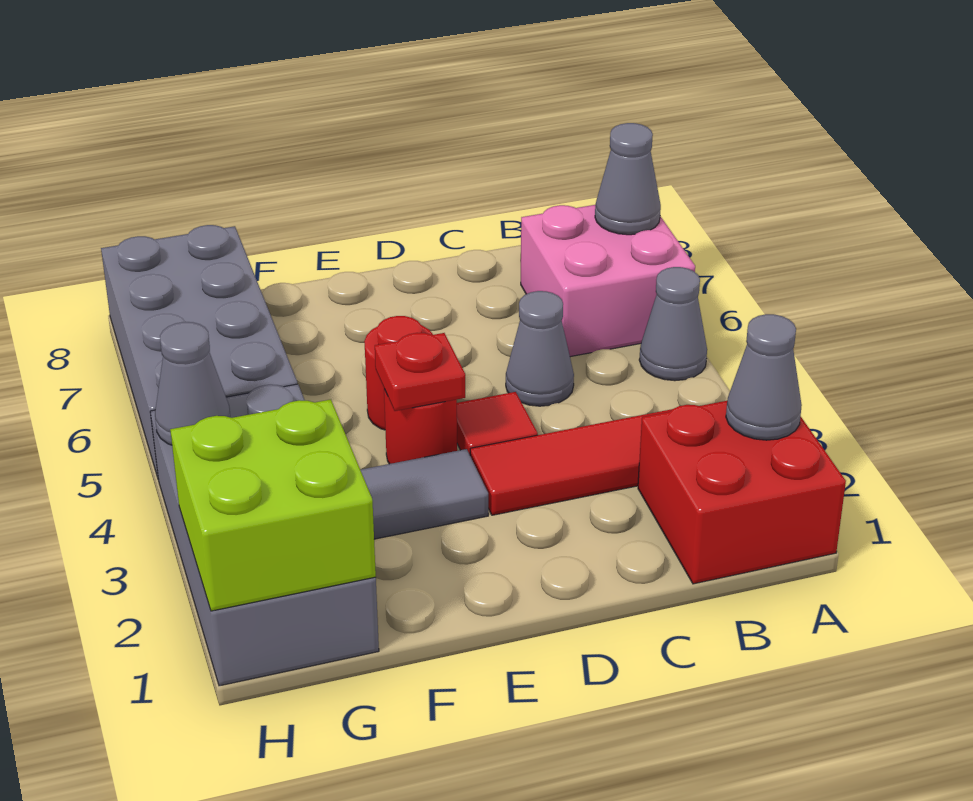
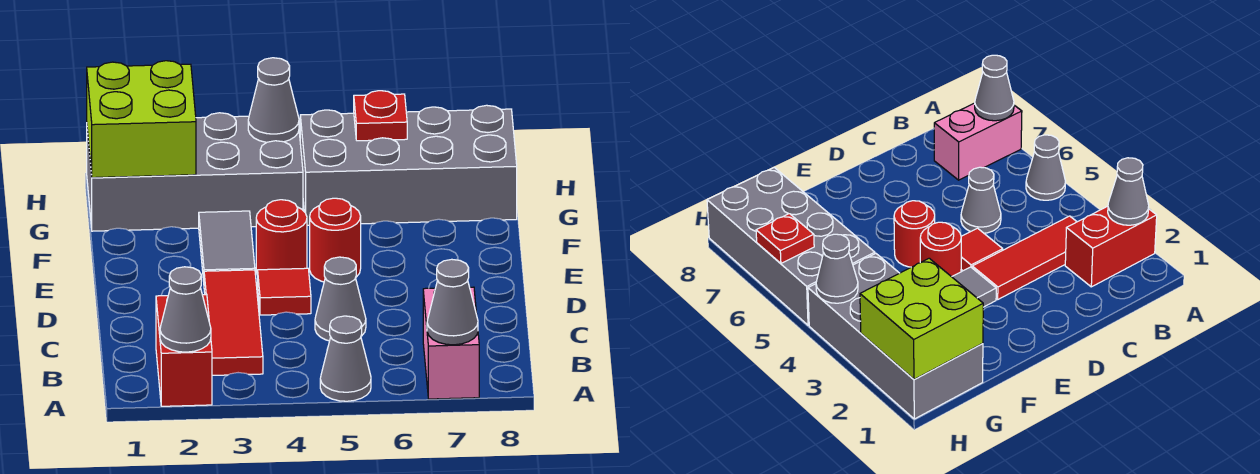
red brick A1:B2 level 1 -> red brick A2:B2 level 1
pink brick A6:B7 level 1 -> pink brick A7:B7 level 1
red plate E4 level 2 -> red plate H6 level 2

